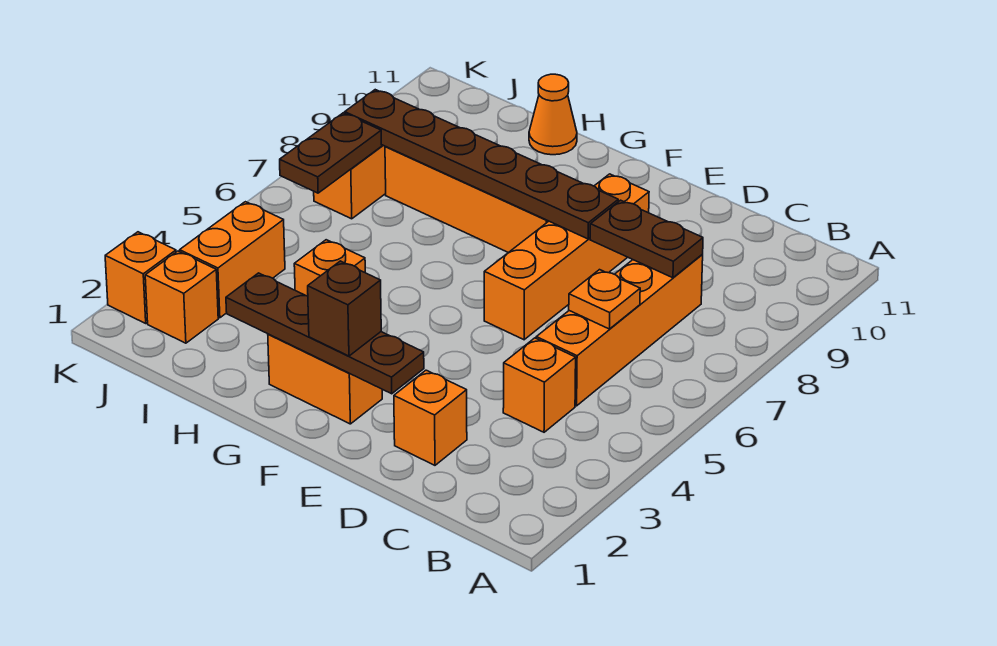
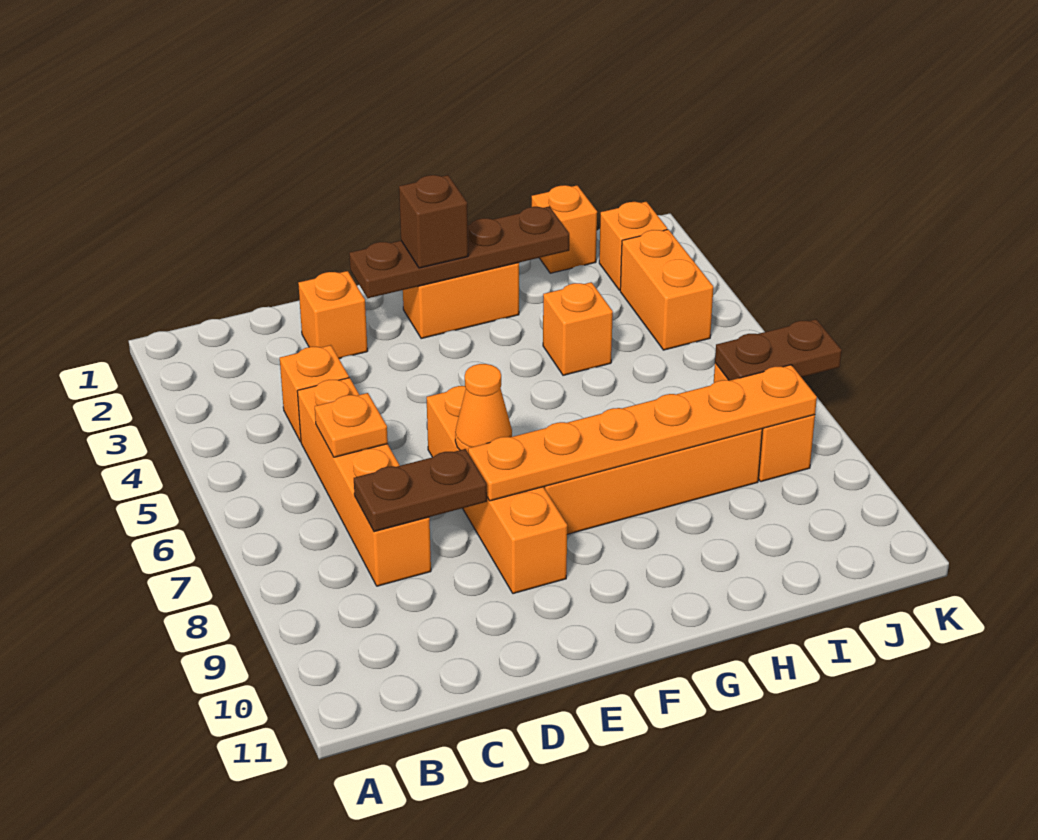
brown plate E8:J8 level 2 -> orange plate E8:J8 level 2
orange cone H11 level 1 -> orange cone E7 level 2
brown plate J6:J7 level 2 -> brown plate J7:K7 level 2
orange brick K2 level 1 -> orange brick I1 level 1

